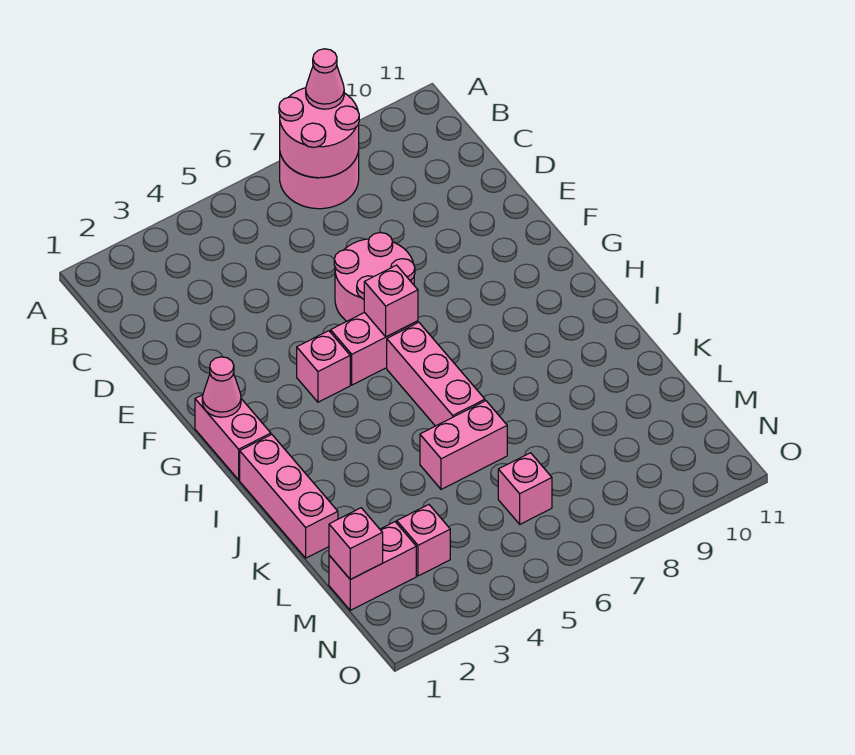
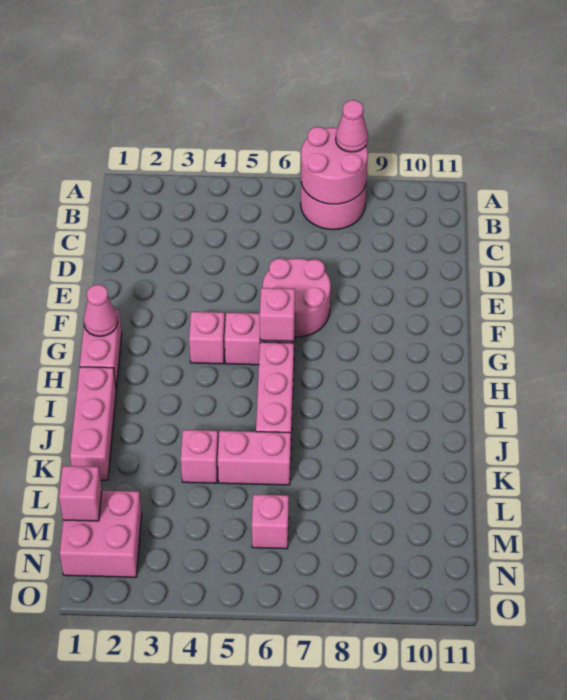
pink brick M1:M2 level 1 -> pink brick M1:N2 level 1
pink brick M3 level 1 -> pink brick K4 level 1

